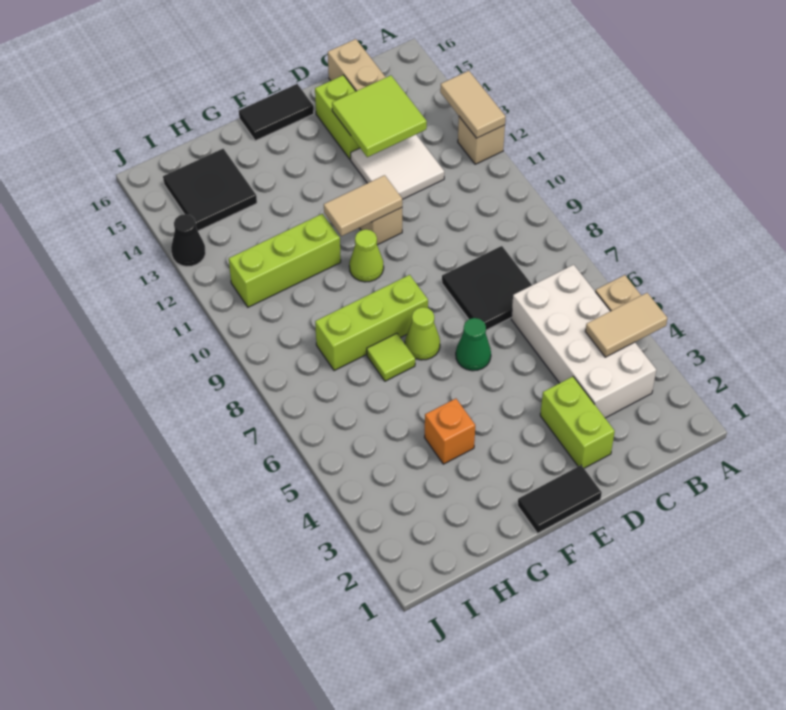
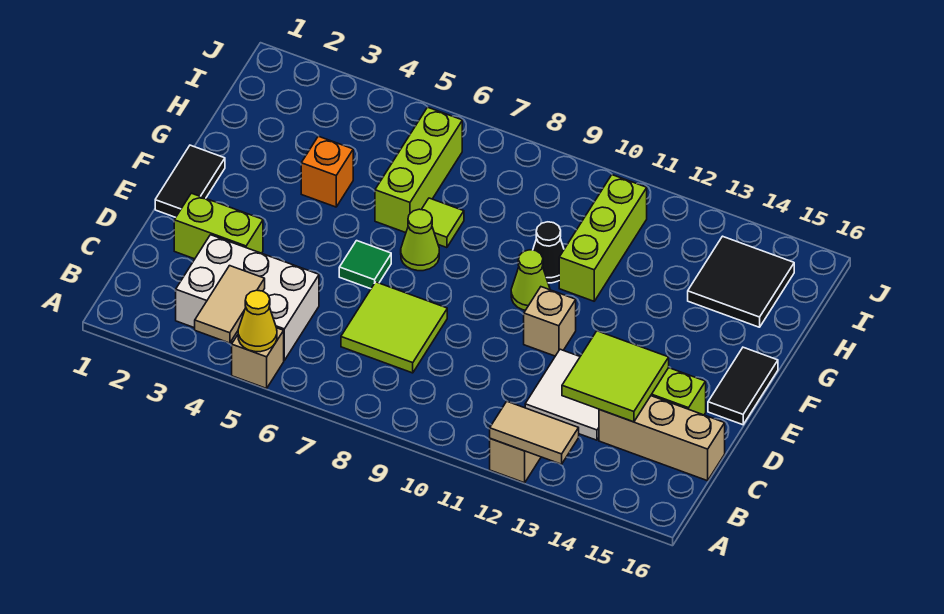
none -> yellow cone A5 level 2
white brick B3:C6 level 1 -> white brick B3:C5 level 1
black tile C7:D8 level 1 -> lime tile C7:D8 level 1
green cone E6 level 1 -> green tile E6 level 1
tan tile E11:F11 level 2 -> none
lime brick F8:H8 level 1 -> lime brick G6:I6 level 1
black cone J13 level 1 -> black cone G10 level 1

